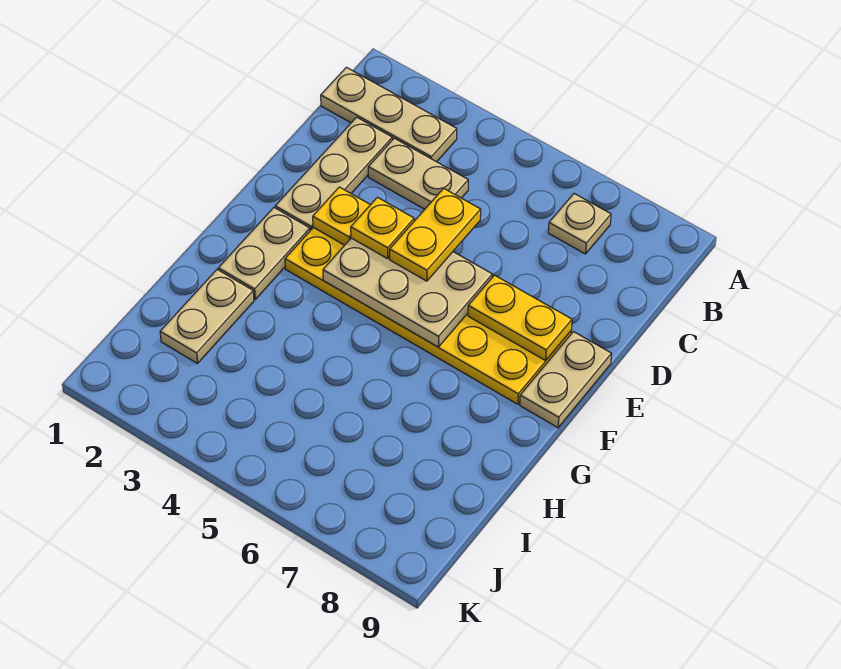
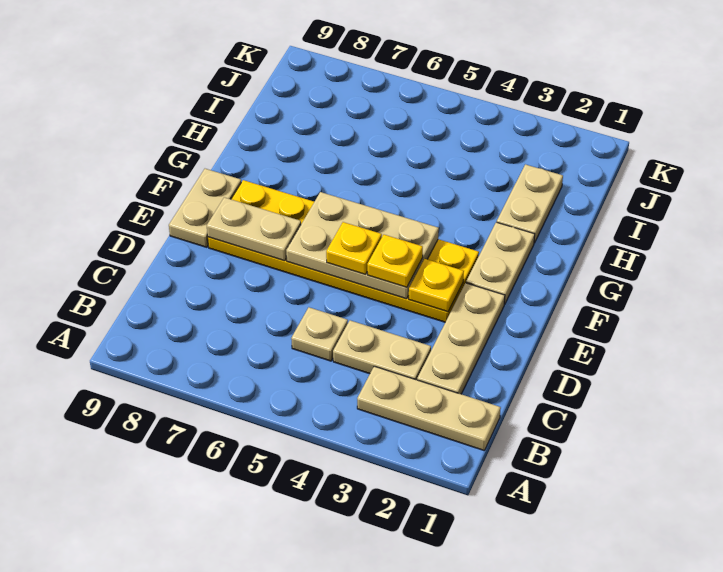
tan plate B7 level 1 -> tan plate C5 level 1
yellow plate D5:E5 level 3 -> yellow plate E5 level 3
yellow plate E7:E8 level 2 -> tan plate E7:E8 level 2

